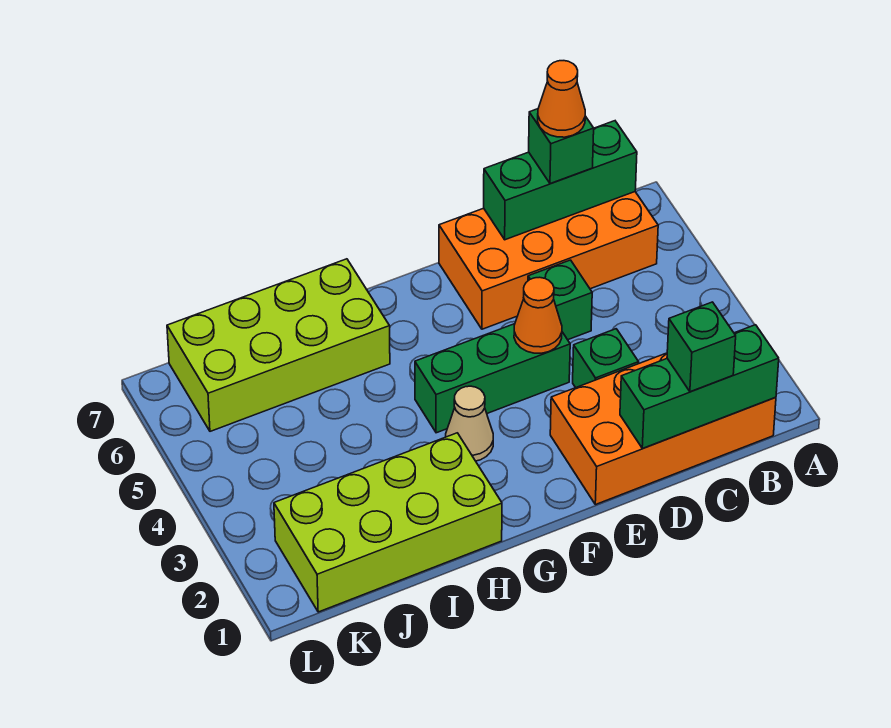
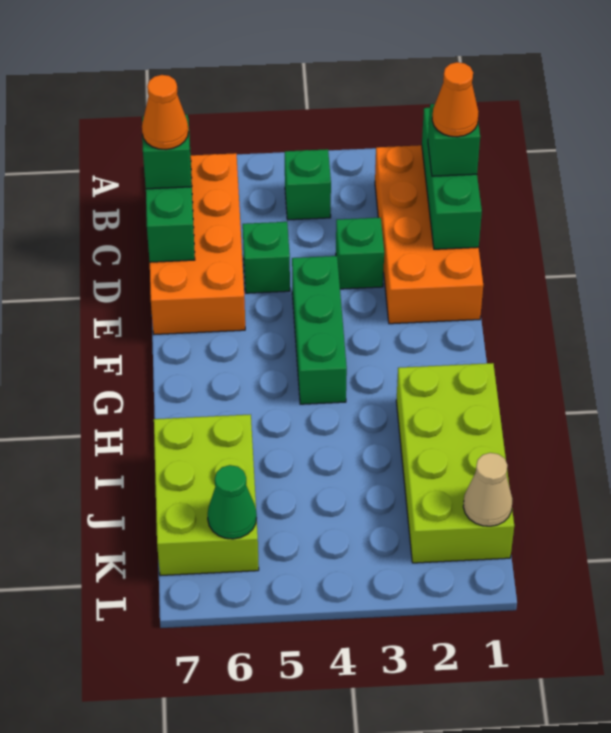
none -> green brick B4 level 1
orange cone E4 level 2 -> orange cone C1 level 4
tan cone G3 level 1 -> tan cone K1 level 2
lime brick H6:K7 level 1 -> lime brick I6:K7 level 1
none -> green cone K6 level 2

